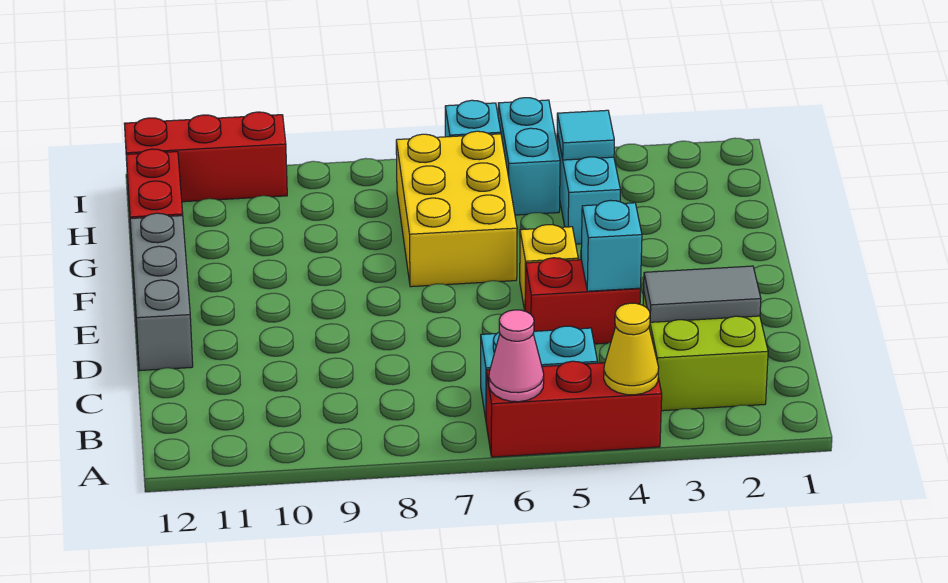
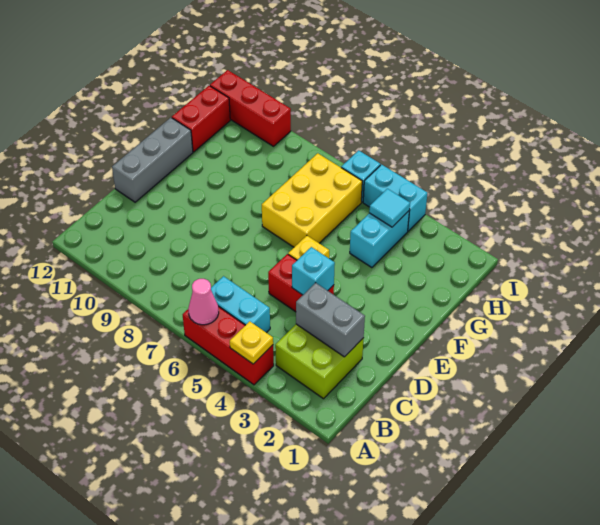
yellow cone A4 level 2 -> yellow plate A4 level 2
grey tile C2:C3 level 2 -> grey brick C2:C3 level 2
cyan brick H5:I5 level 1 -> cyan brick I4:I5 level 1

